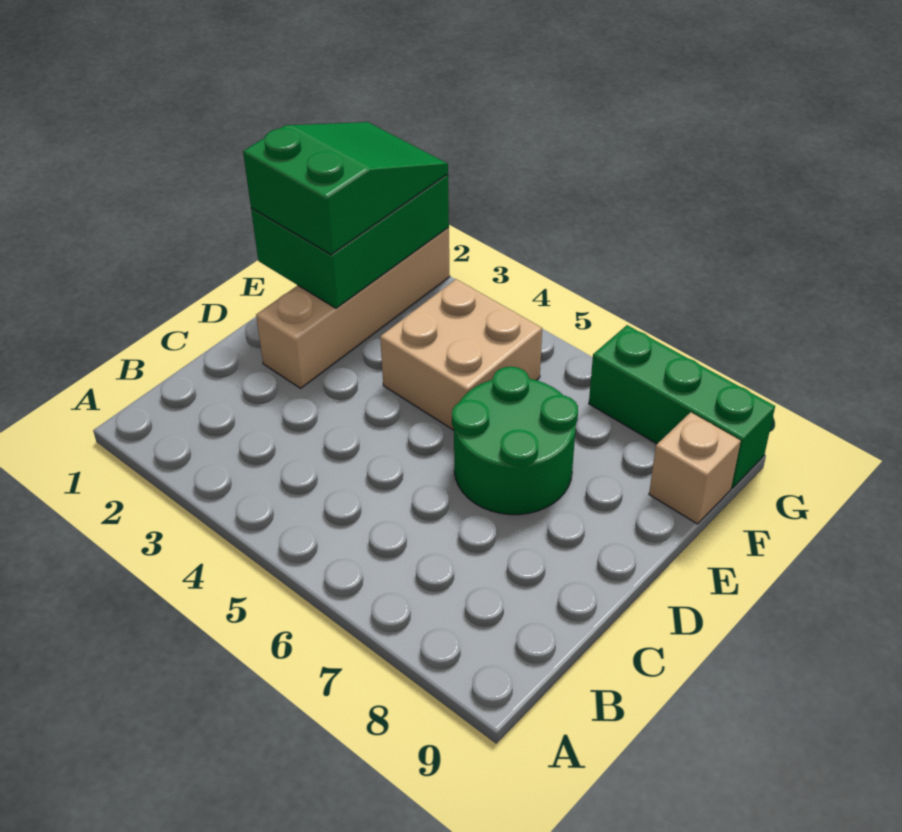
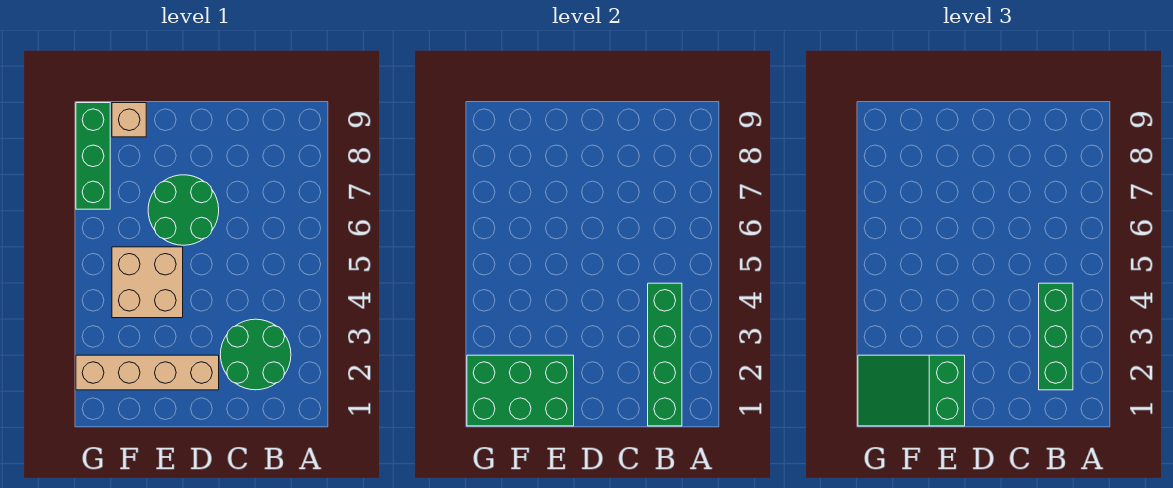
none -> green brick B1:B4 level 2
none -> green round brick B2:C3 level 1
none -> green brick B2:B4 level 3

